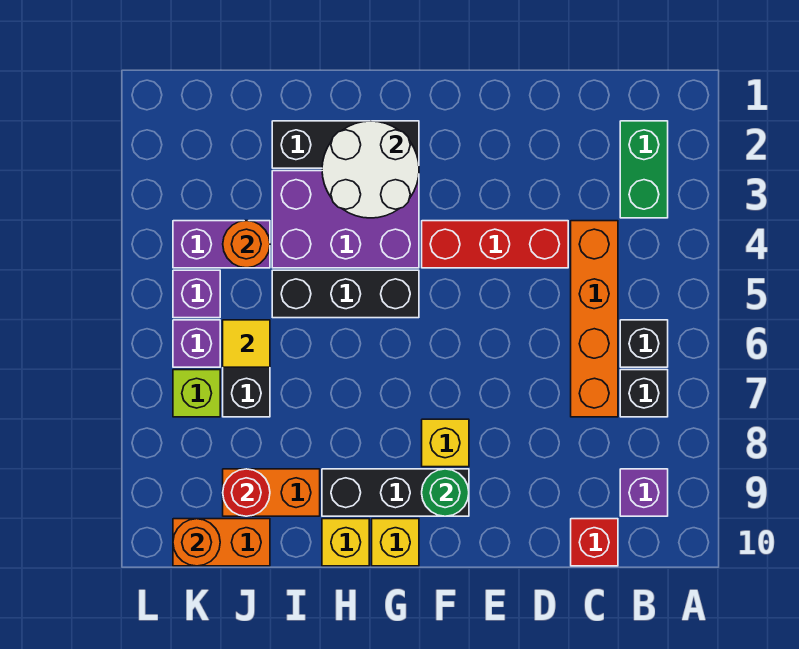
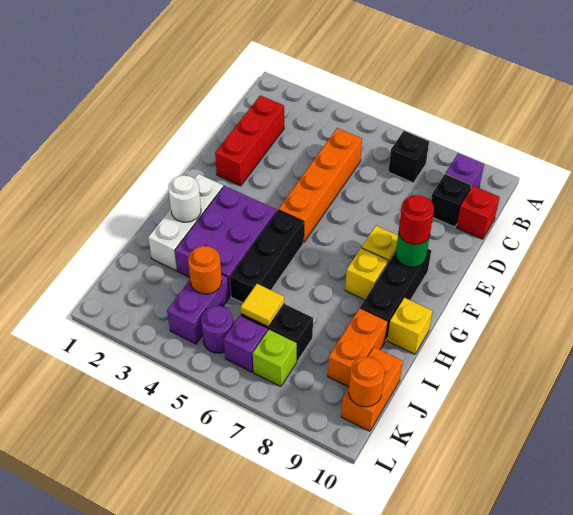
green brick B2:B3 level 1 -> none
black brick B6 level 1 -> black brick C9 level 1
orange brick C4:C7 level 1 -> orange brick C5:F5 level 1
red brick D4:F4 level 1 -> red brick C2:E2 level 1
black brick G2:I2 level 1 -> white brick G2:I2 level 1
white round brick G2:H3 level 2 -> white round brick H2 level 2
yellow brick G10 level 1 -> yellow brick G8 level 1
red round brick J9 level 2 -> red round brick F9 level 3
purple brick K5 level 1 -> purple round brick K5 level 1

